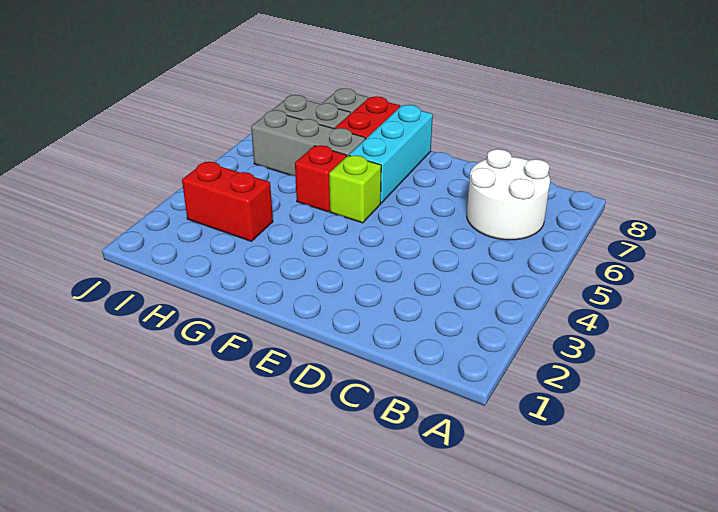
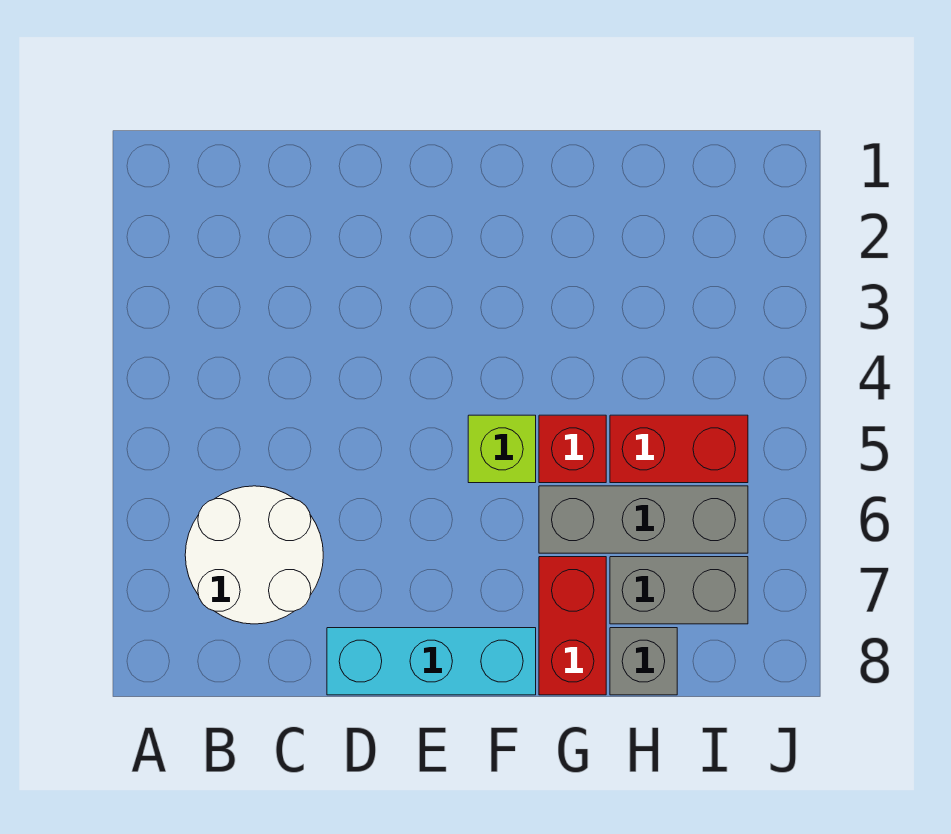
cyan brick F6:F8 level 1 -> cyan brick D8:F8 level 1
red brick H3:I3 level 1 -> red brick H5:I5 level 1

